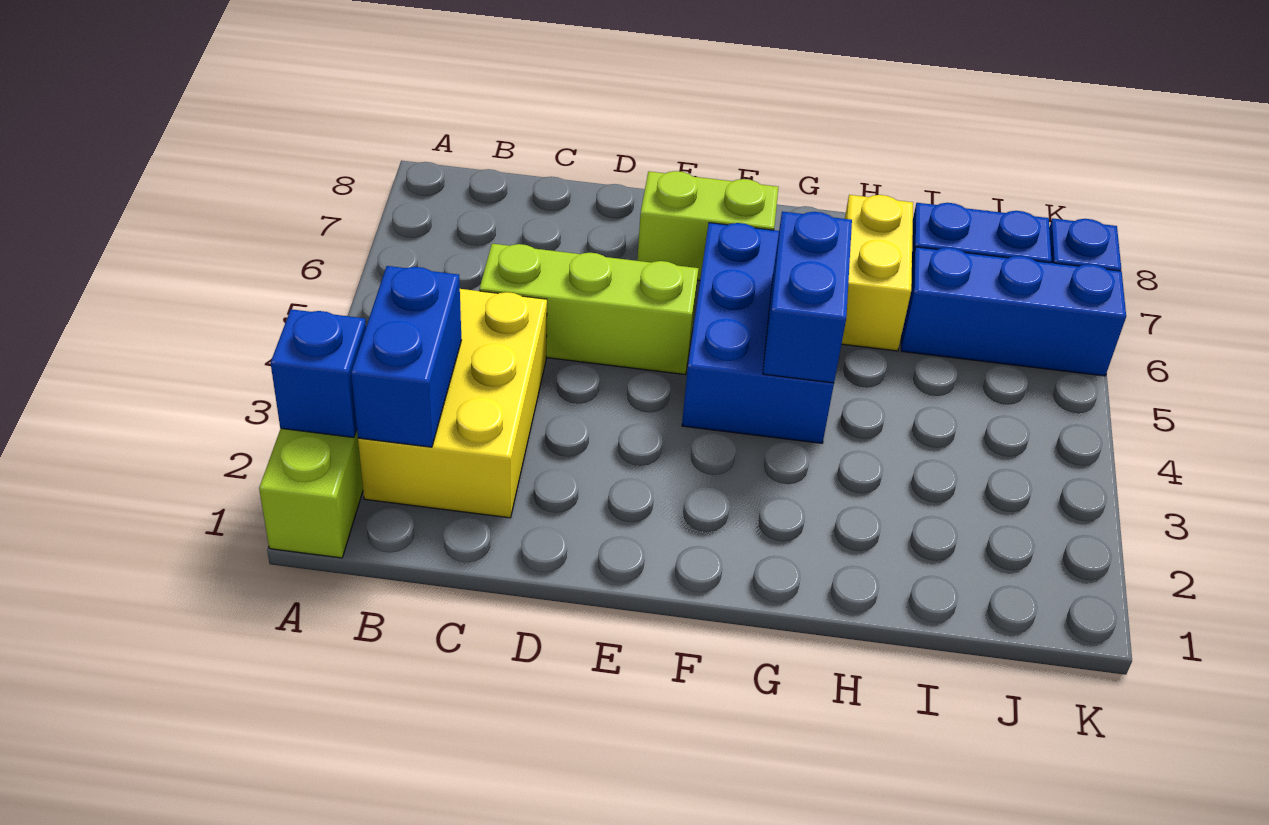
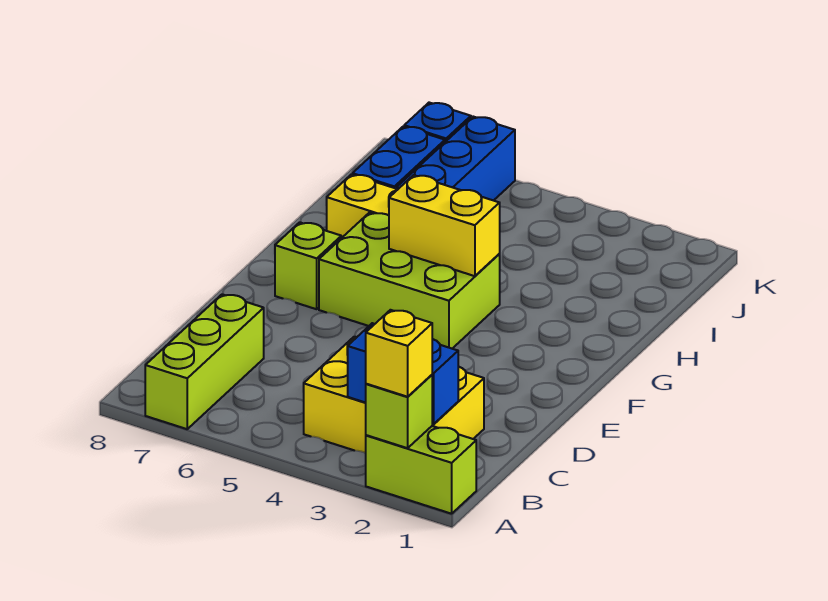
blue brick A2 level 2 -> lime brick A2 level 2
none -> yellow brick A2 level 3
lime brick C5:E5 level 1 -> lime brick A7:C7 level 1
lime brick E7:F7 level 1 -> lime brick F7 level 1
blue brick F4:G6 level 1 -> lime brick F4:G6 level 1
blue brick G4:G5 level 2 -> yellow brick G4:G5 level 2

